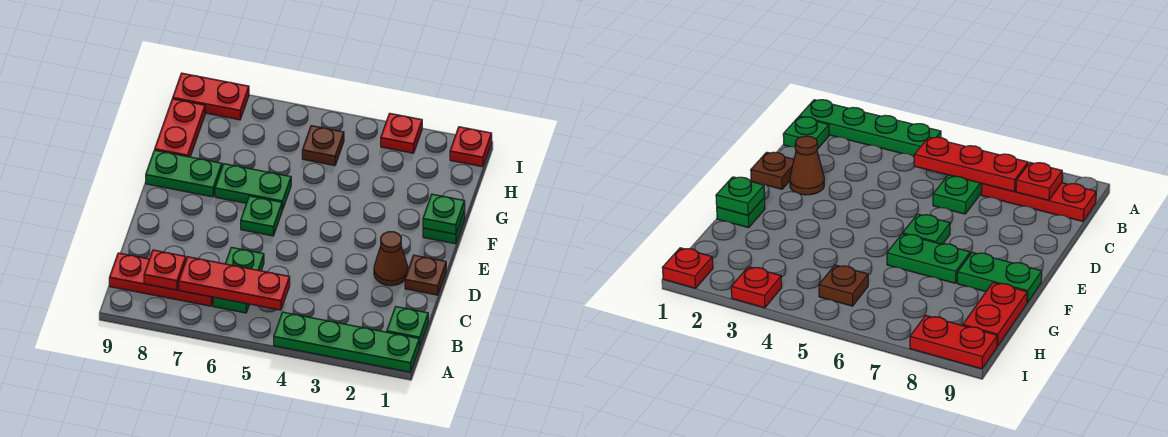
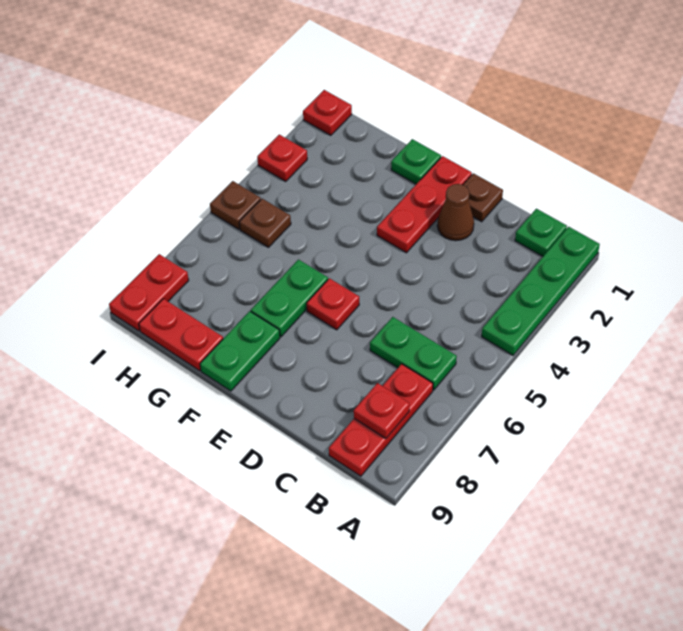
red plate B5:B7 level 2 -> red plate E1:E3 level 1
green plate E6 level 1 -> red plate E6 level 1
green plate F1 level 2 -> none
none -> brown plate I5 level 1

